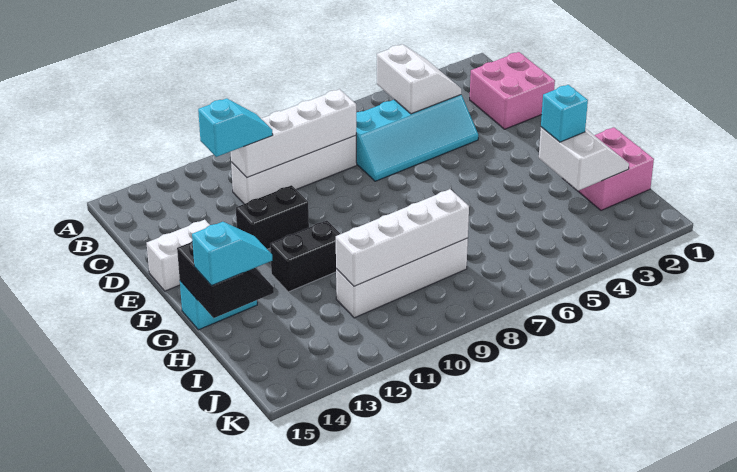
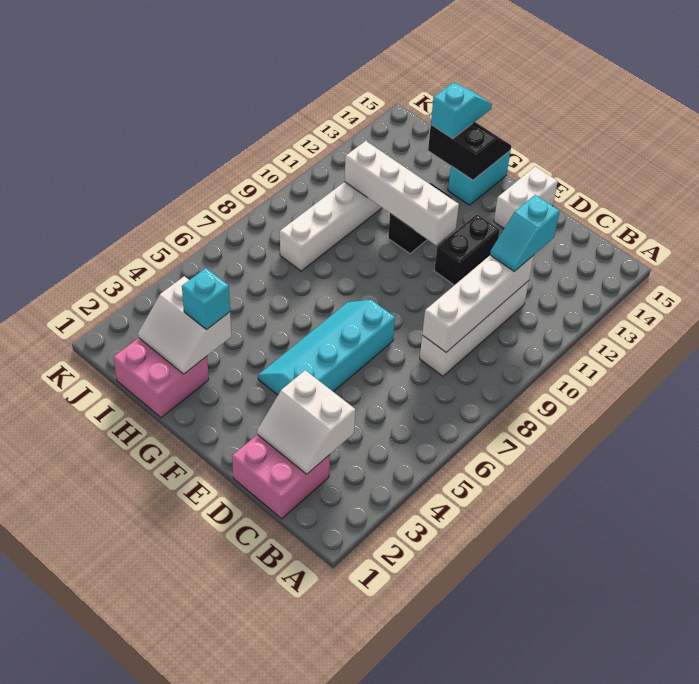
white slope B4:C5 level 2 top 5 -> white slope C2:D3 level 2 top 3
cyan slope C4:D7 level 1 top C -> cyan slope E4:F7 level 1 top E
black slope G14:H15 level 2 top 15 -> black slope G14:H15 level 2 top 14
cyan slope H14:H15 level 3 top 15 -> cyan slope H14:H15 level 3 top 14
white brick I8:I11 level 2 -> white brick F11:I11 level 2

